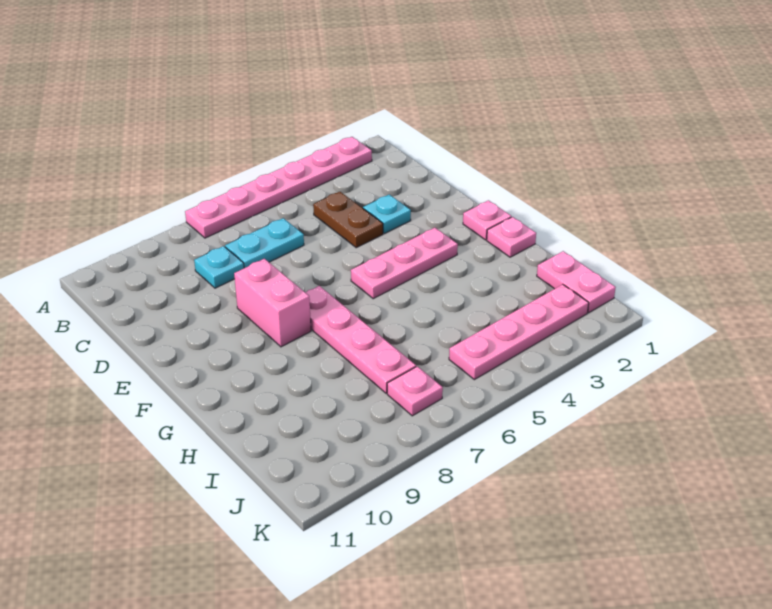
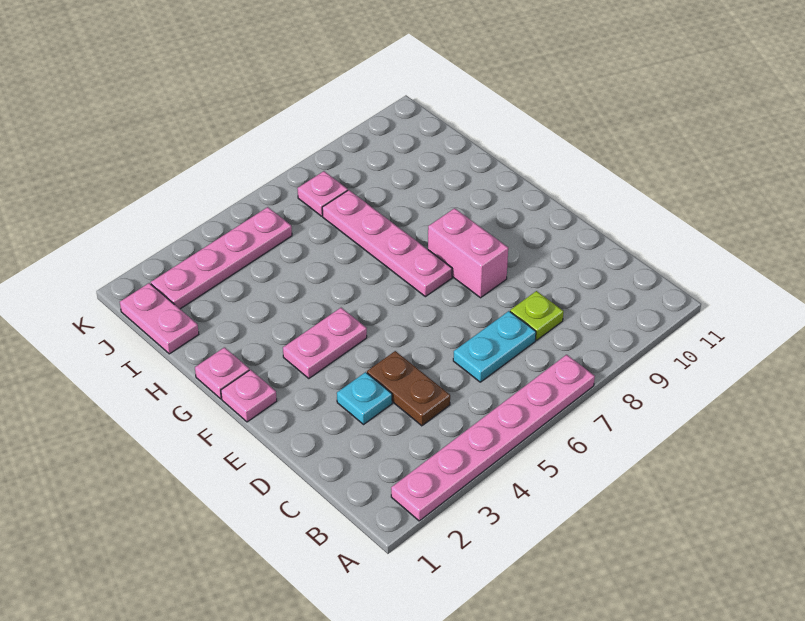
cyan plate C8 level 1 -> lime plate C8 level 1
pink plate F3:F5 level 1 -> pink plate F3:F4 level 1

